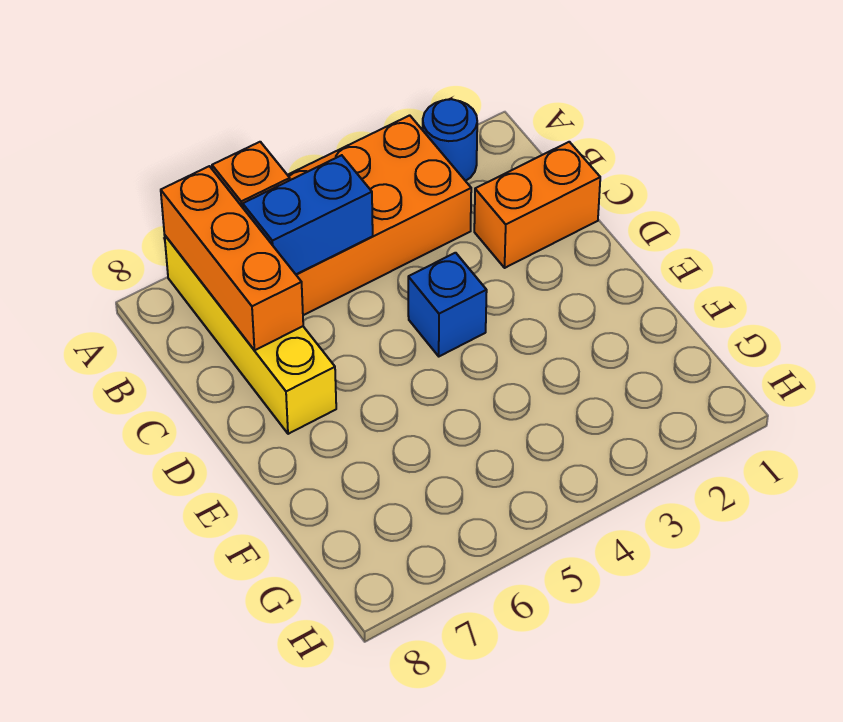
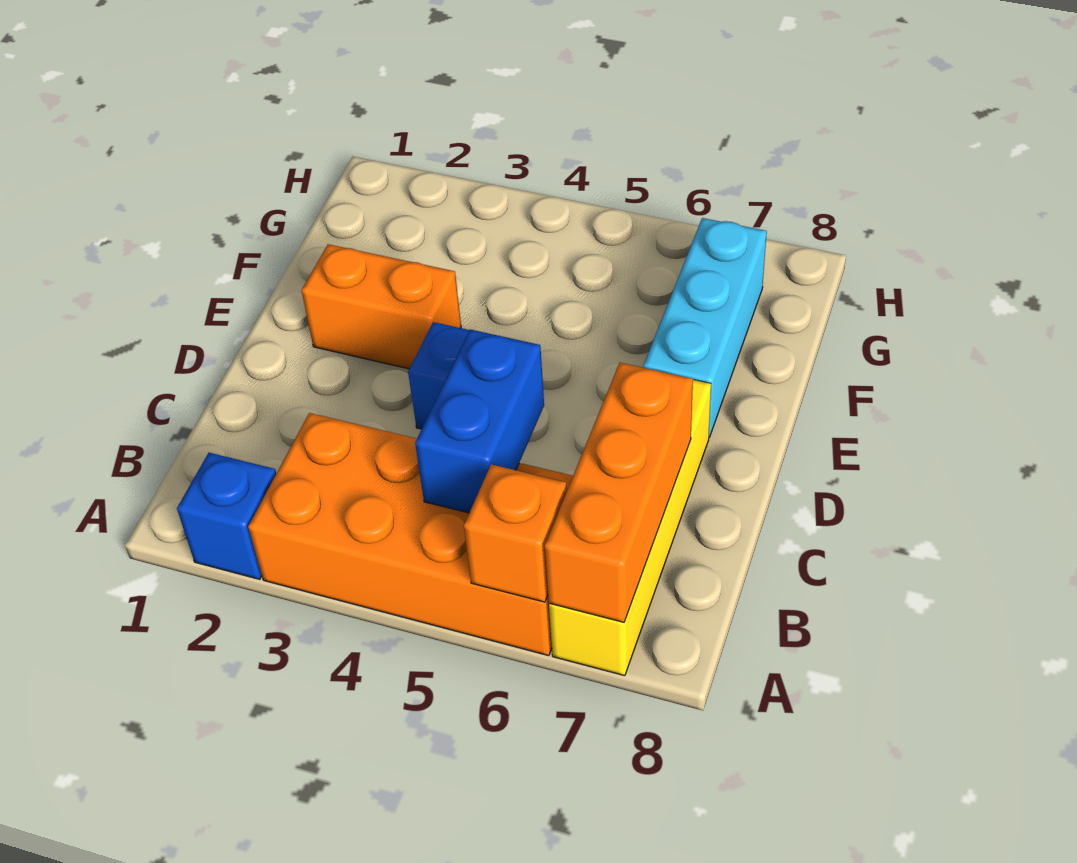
blue round brick A2 level 1 -> blue brick A2 level 1
blue brick B5:B6 level 2 -> blue brick B5:C5 level 2
orange brick C1:C2 level 1 -> orange brick E2:E3 level 1
none -> cyan brick E7:G7 level 1

